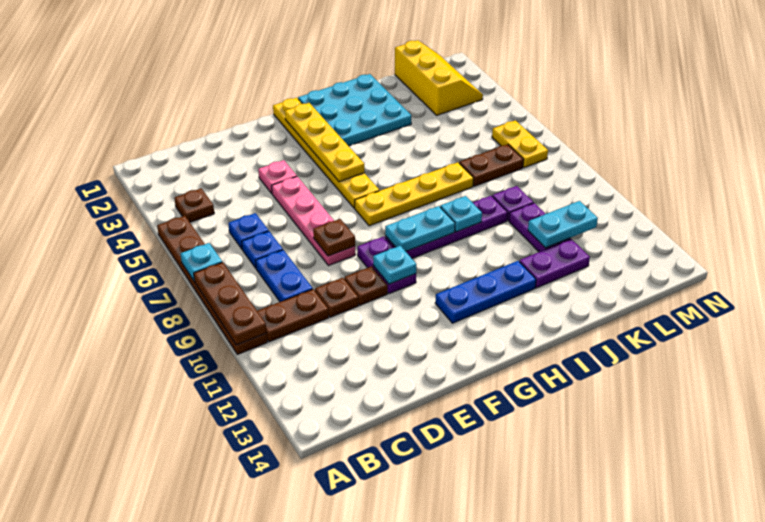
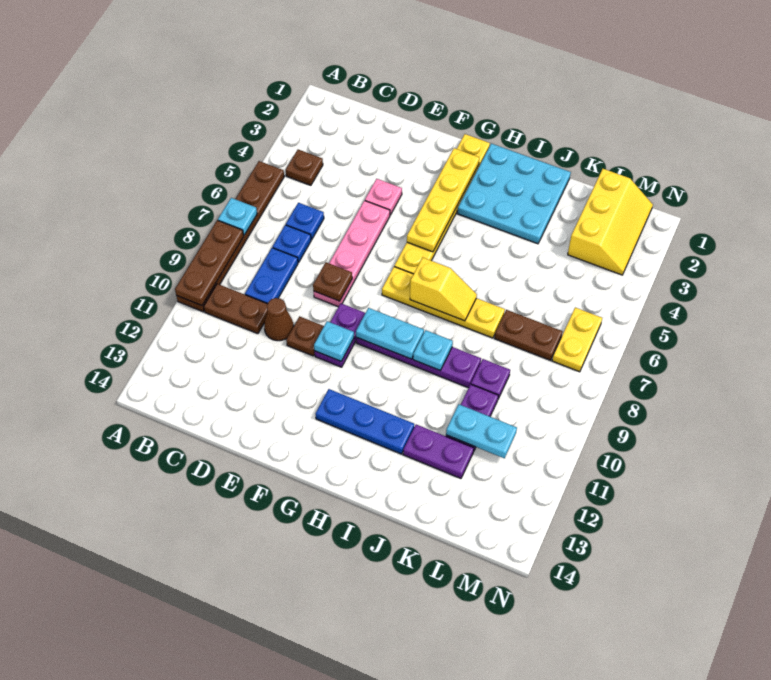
brown plate D10 level 1 -> brown cone D10 level 1
none -> yellow slope H7:I7 level 2 top H

